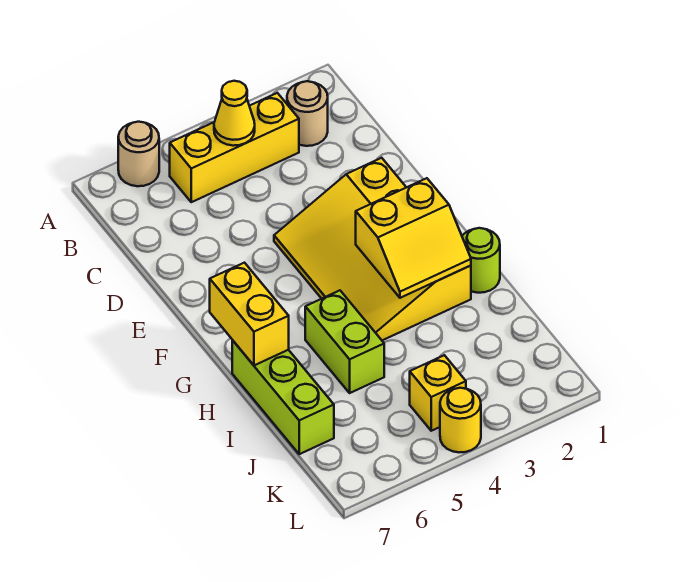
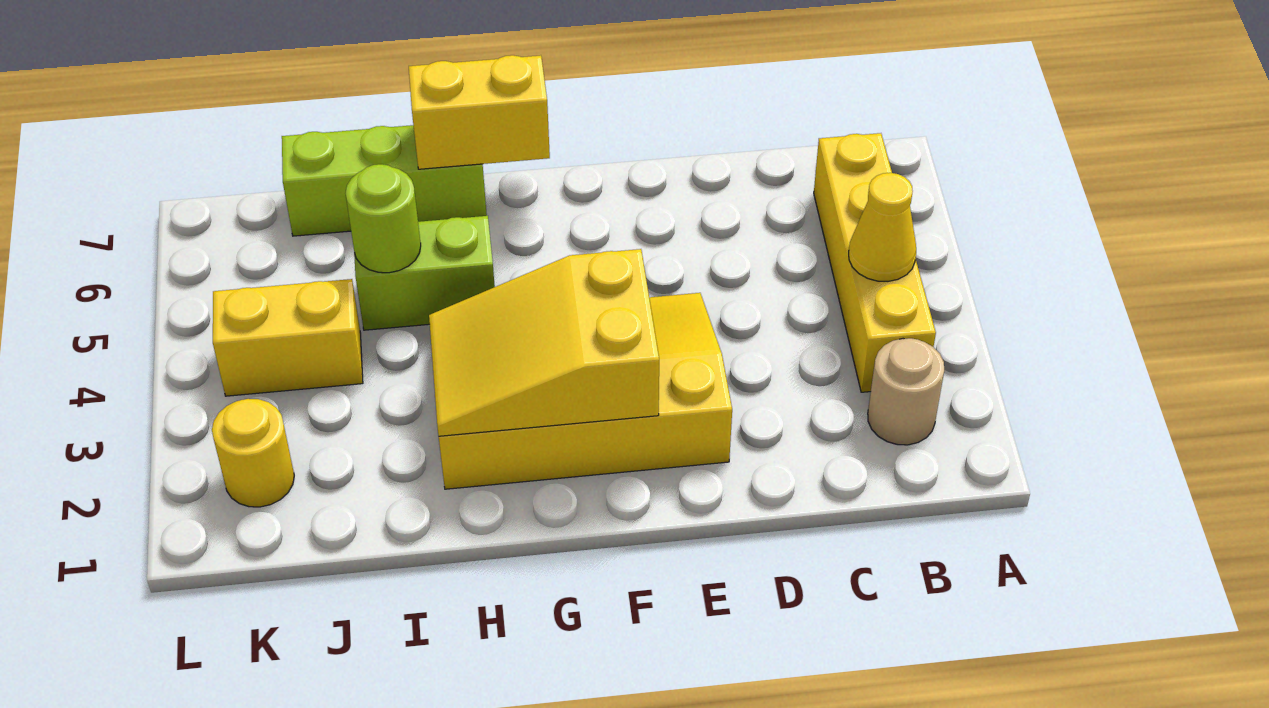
tan round brick A6 level 1 -> none
yellow brick B3:B5 level 1 -> yellow brick B3:B6 level 1
yellow slope G2:H3 level 2 top G -> yellow slope F2:H3 level 2 top F
lime round brick H1 level 1 -> lime round brick I5 level 2
yellow brick K4 level 1 -> yellow brick J4:K4 level 1
yellow round brick L4 level 1 -> yellow round brick K2 level 1

